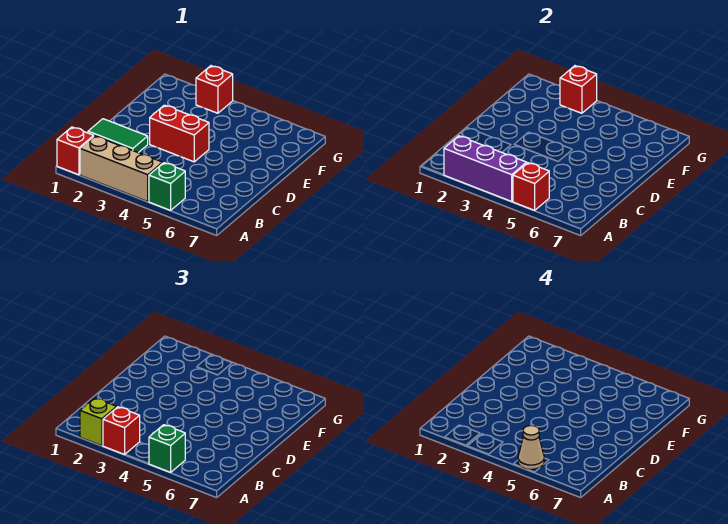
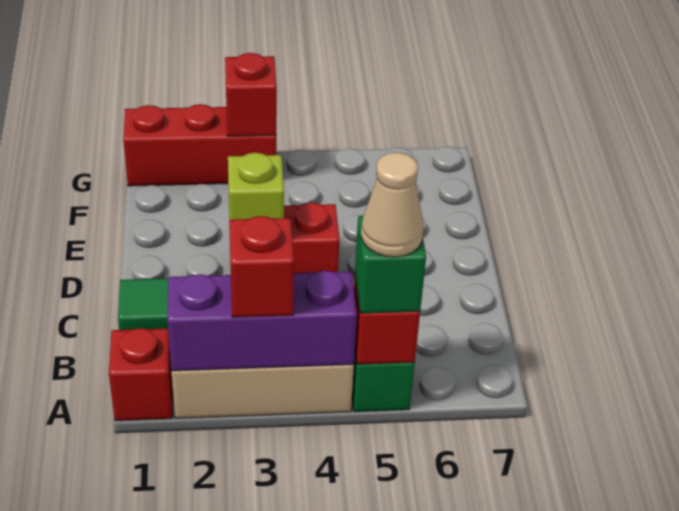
lime brick A2 level 3 -> lime brick D3 level 2
red brick G3 level 1 -> red brick G1:G3 level 1

